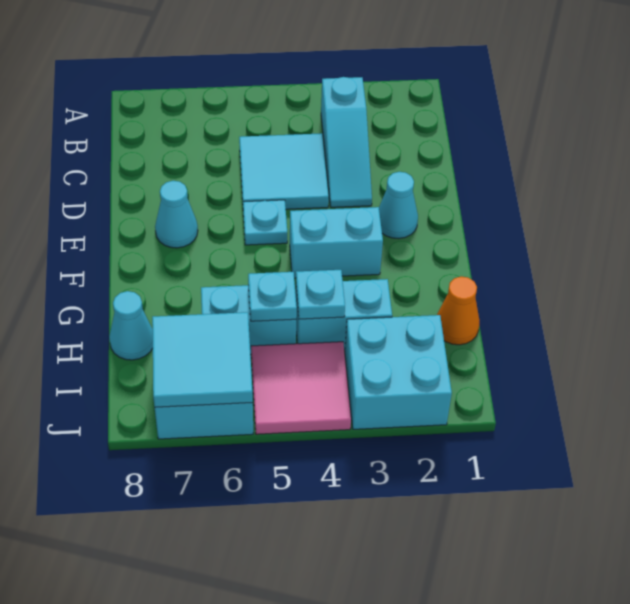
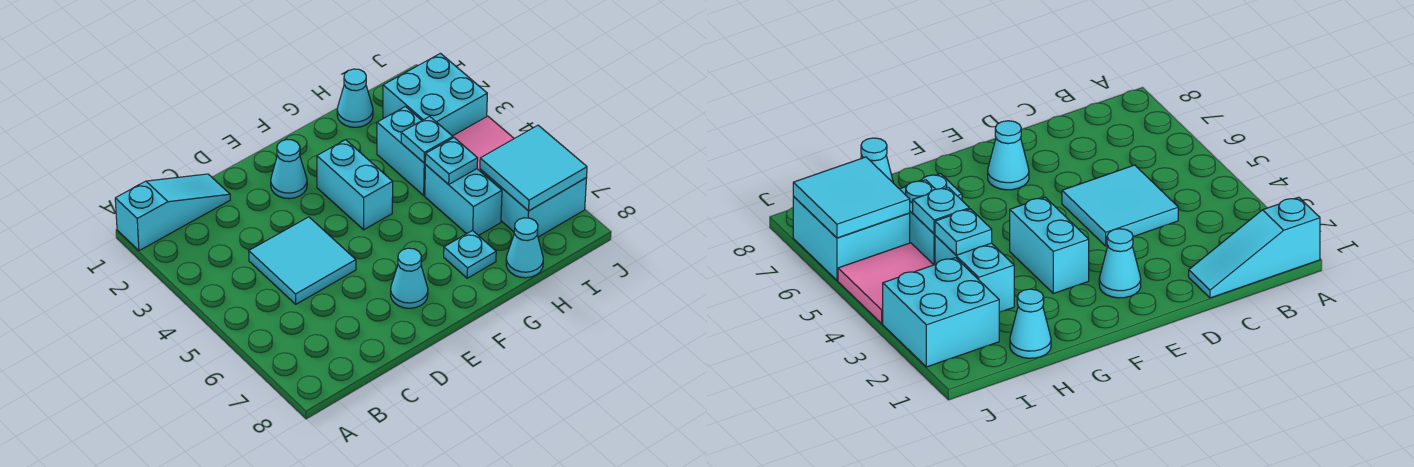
cyan slope B3:D3 level 1 top B -> cyan slope A1:C1 level 1 top A
cyan plate E5 level 1 -> cyan plate G7 level 1
orange cone H1 level 1 -> cyan cone H1 level 1

